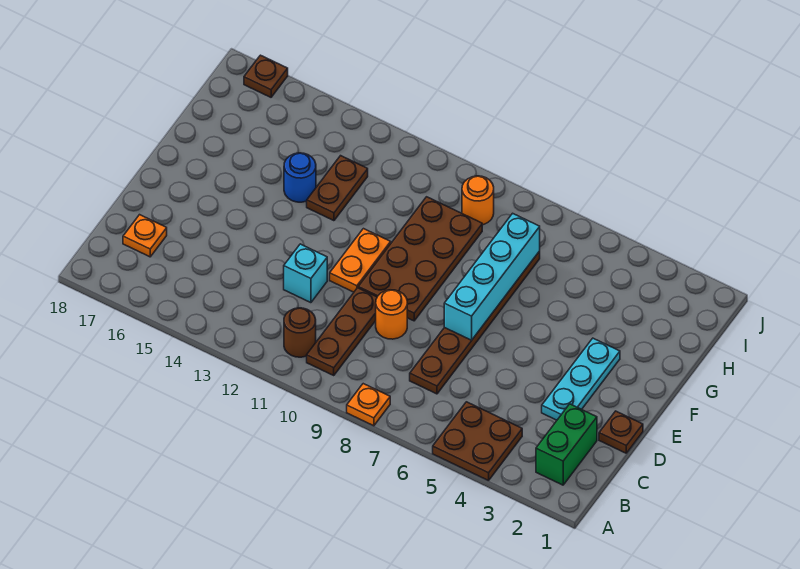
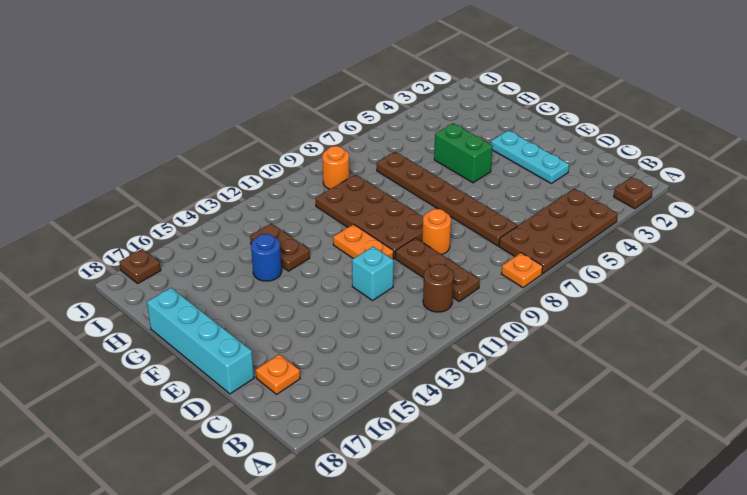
brown plate A4:B5 level 1 -> brown plate A4:B7 level 1
green brick B2:C2 level 1 -> green brick F5:G5 level 1
brown plate D1 level 1 -> brown plate A2 level 1
cyan brick E7:H7 level 2 -> cyan brick D18:G18 level 1

